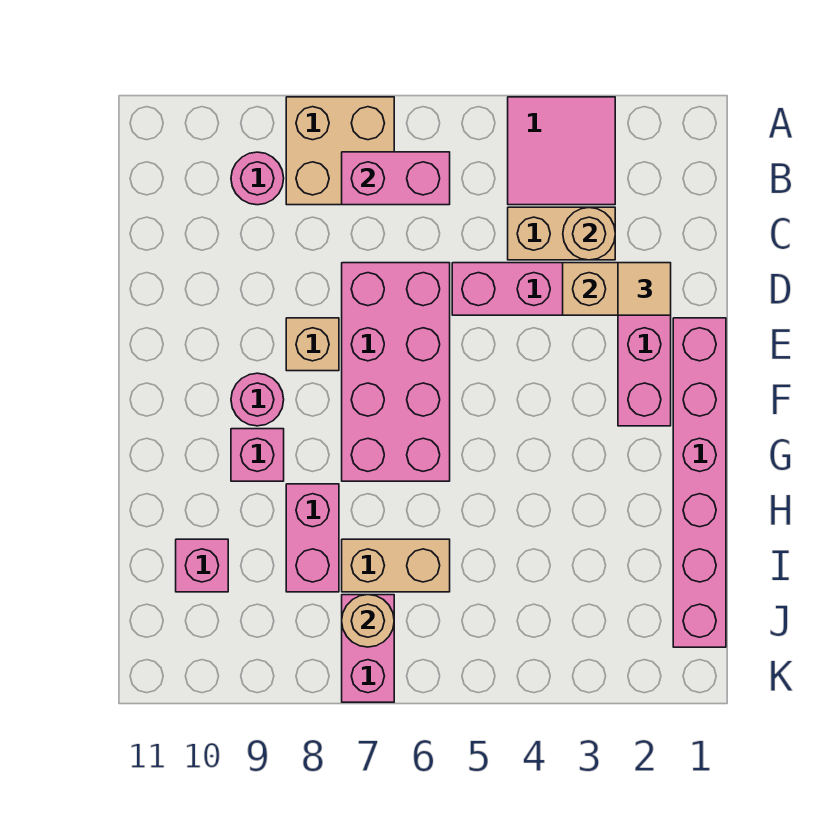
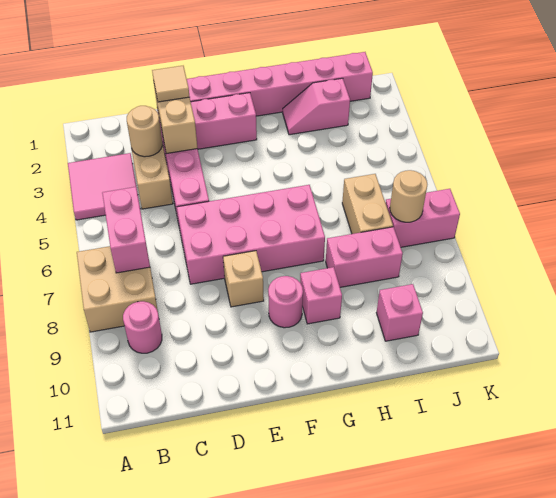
none -> pink slope H2:I2 level 1 top I

